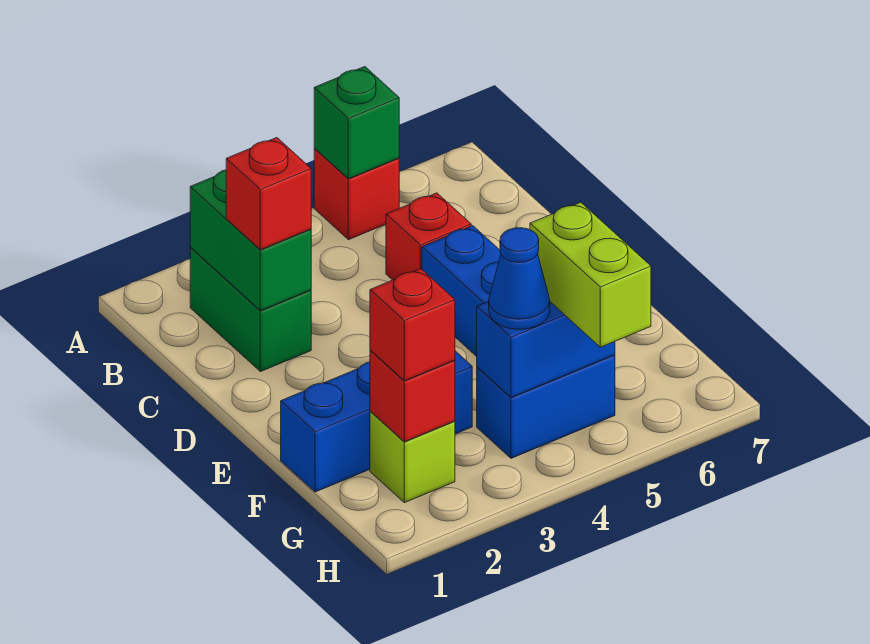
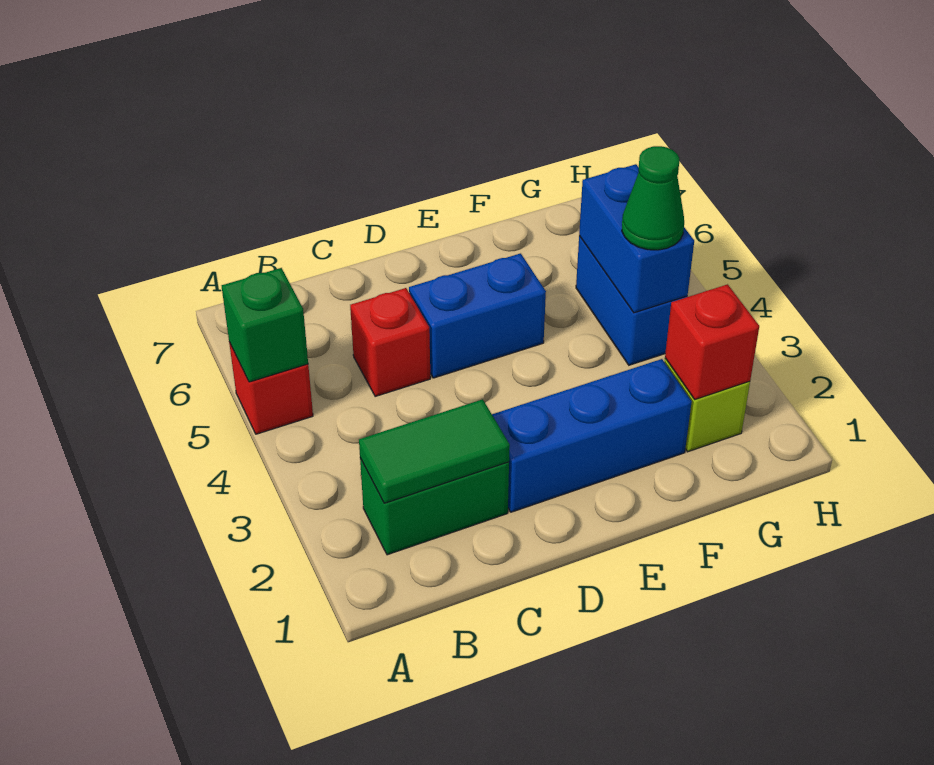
green brick B2:C2 level 2 -> green tile B2:C2 level 2
red brick C2 level 3 -> none
blue brick F1:F3 level 1 -> blue brick D2:F2 level 1
red brick G2 level 3 -> none
blue cone G4 level 3 -> green cone G4 level 3
lime brick G5:H5 level 3 -> none

